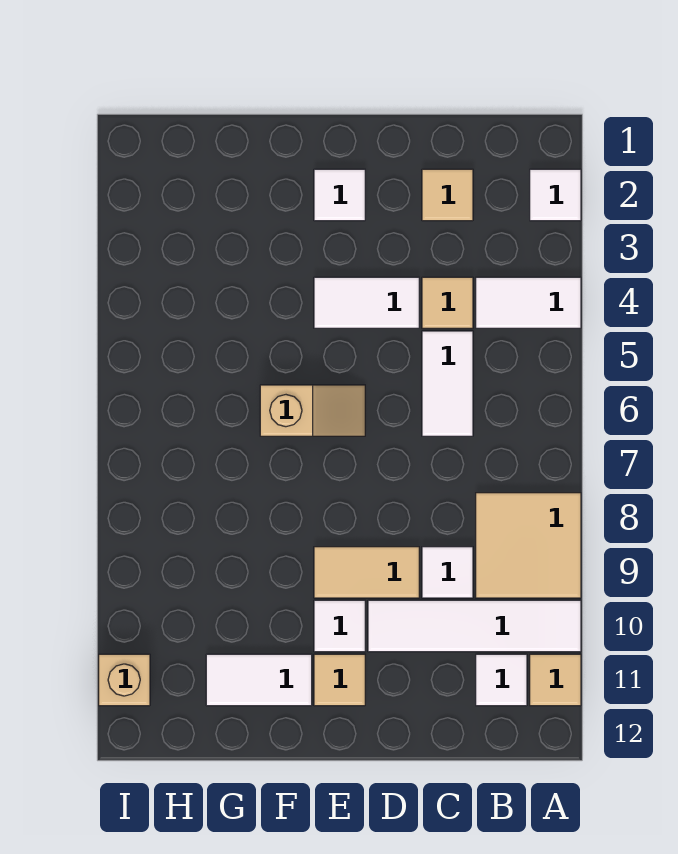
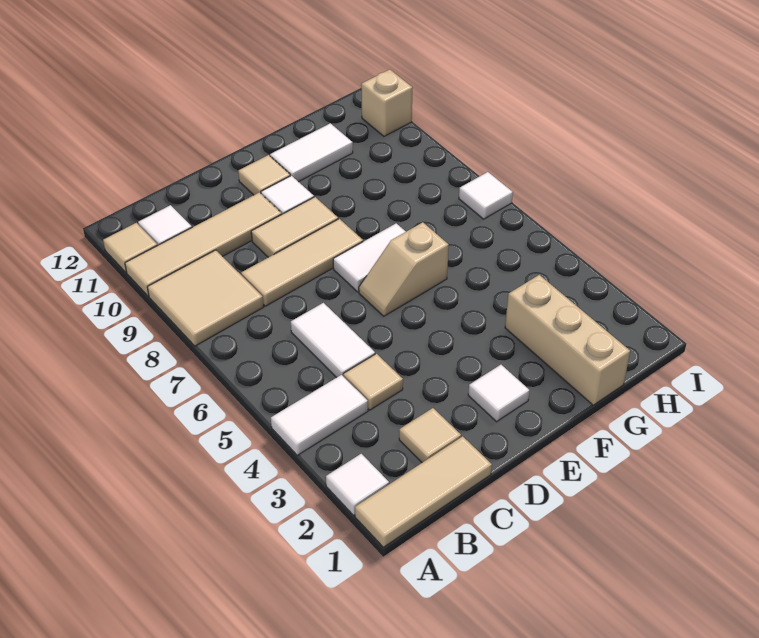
none -> tan tile A1:C1 level 1
white tile A10:D10 level 1 -> tan tile A10:D10 level 1
none -> tan tile C8:E8 level 1
white tile C9 level 1 -> white tile I7 level 1
white tile D4:E4 level 1 -> white tile E7:F7 level 1
none -> tan brick G1:G3 level 1

